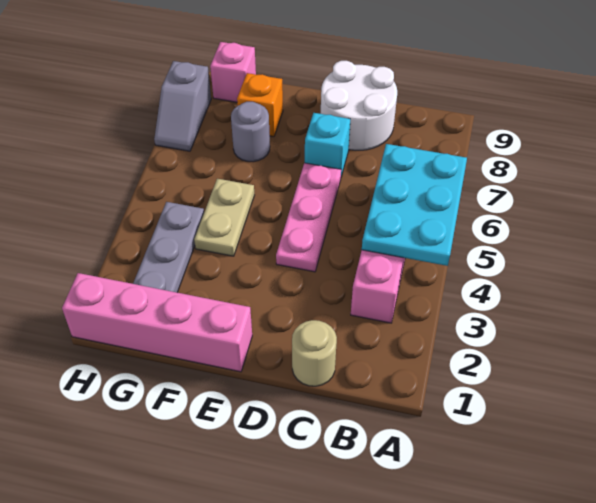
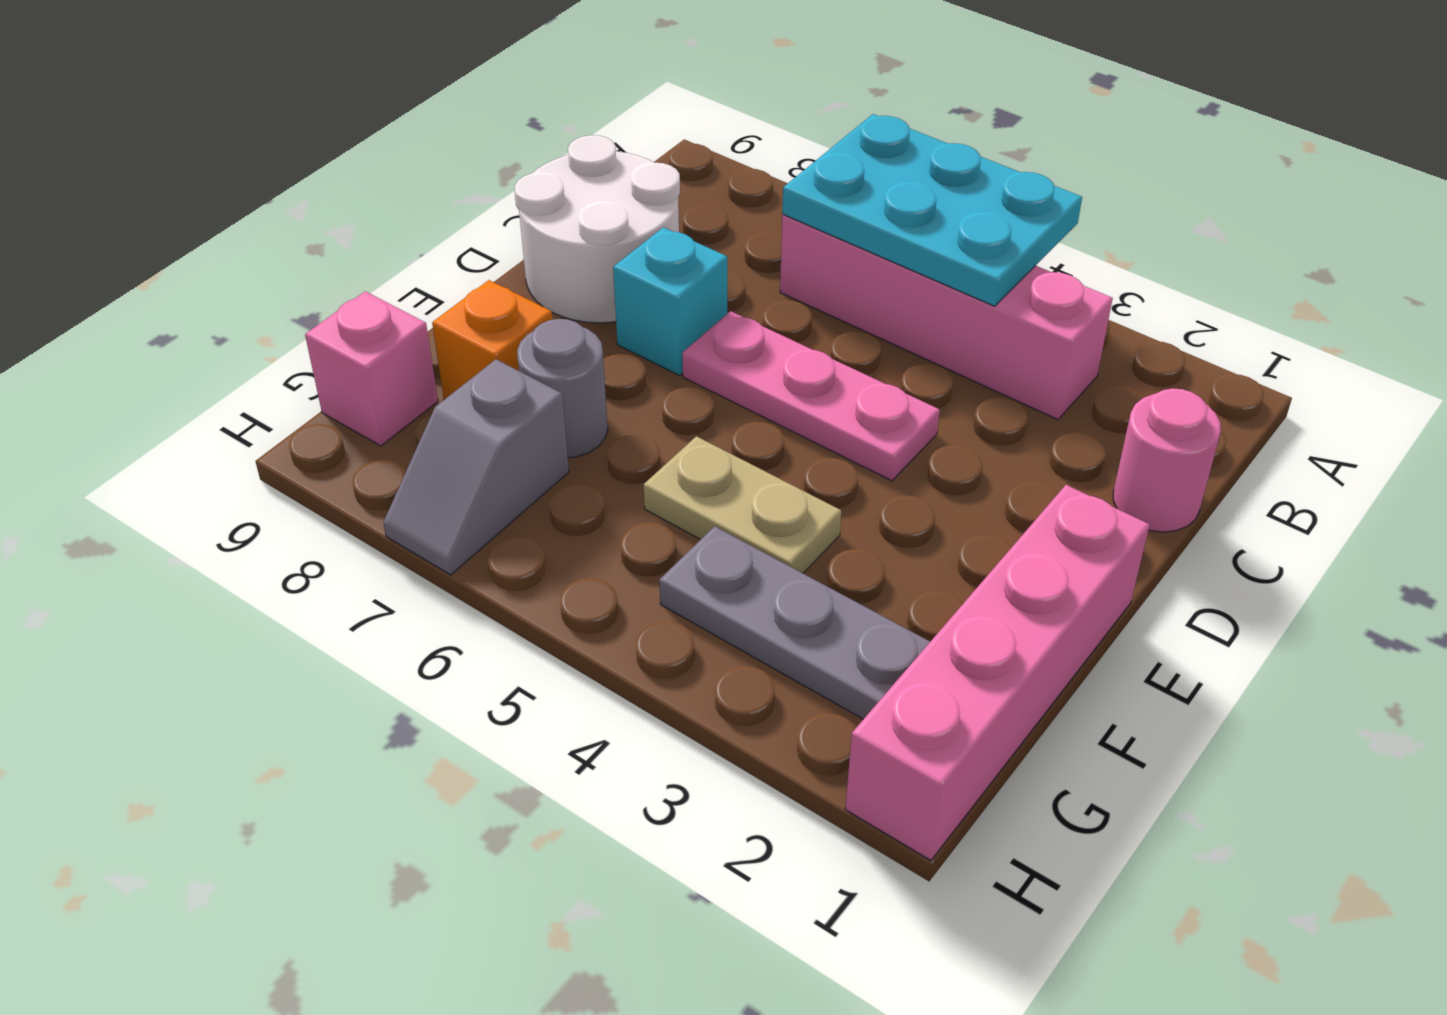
tan round brick C1 level 1 -> pink round brick C1 level 1
grey slope H7:H8 level 1 top 8 -> grey slope G7:H7 level 1 top G

